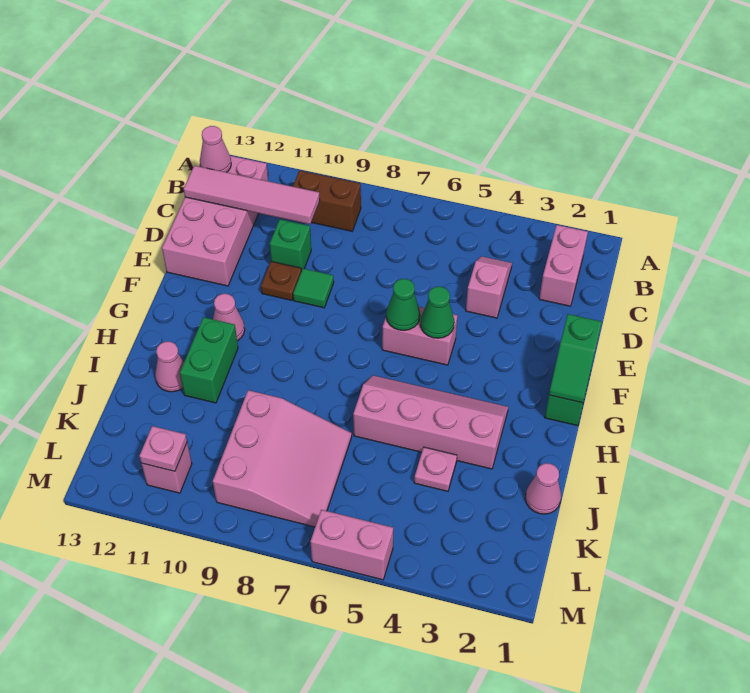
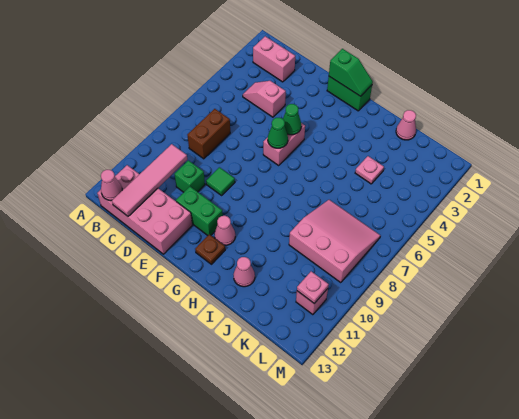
brown brick B9:B10 level 1 -> brown brick C7:C8 level 1
brown plate E10 level 1 -> brown plate G12 level 1
pink slope H3:I6 level 1 top I -> none
green brick H11:I11 level 1 -> green brick E11:F11 level 1
pink brick M5:M6 level 1 -> none

